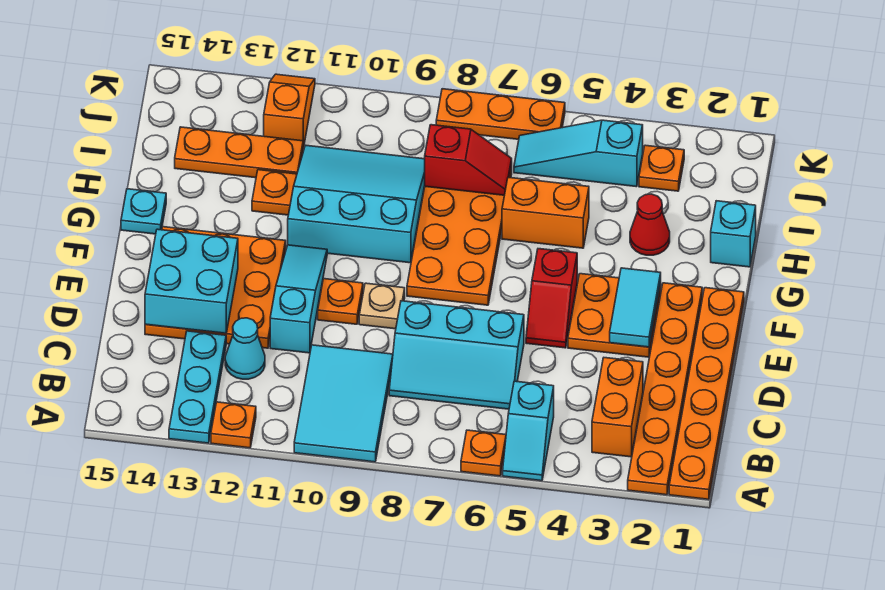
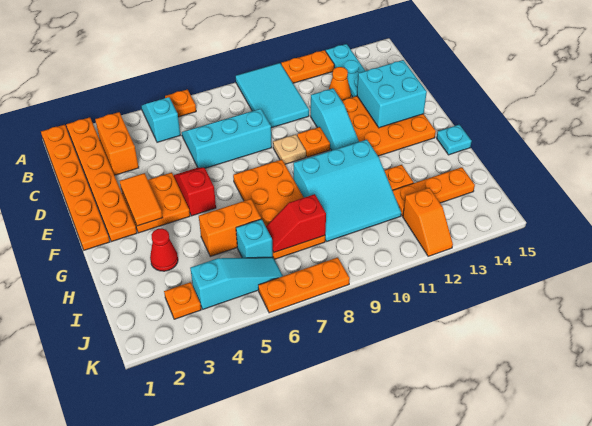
orange plate A12 level 1 -> orange plate A11:A12 level 1
cyan cone C12 level 1 -> orange cone C12 level 1
cyan tile E3:F3 level 2 -> orange tile E3:F3 level 2
cyan brick H1 level 1 -> cyan brick I6 level 1

